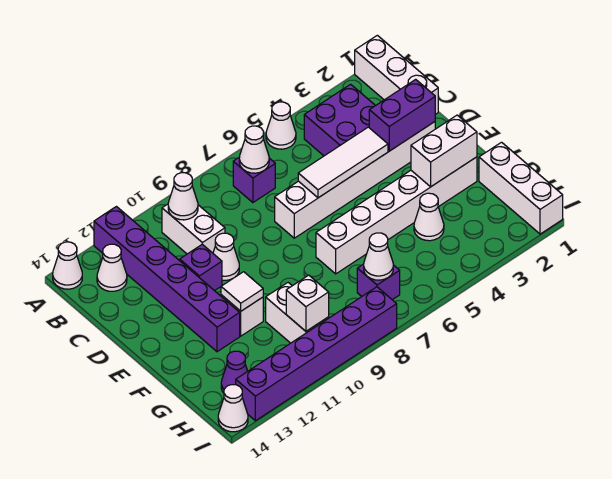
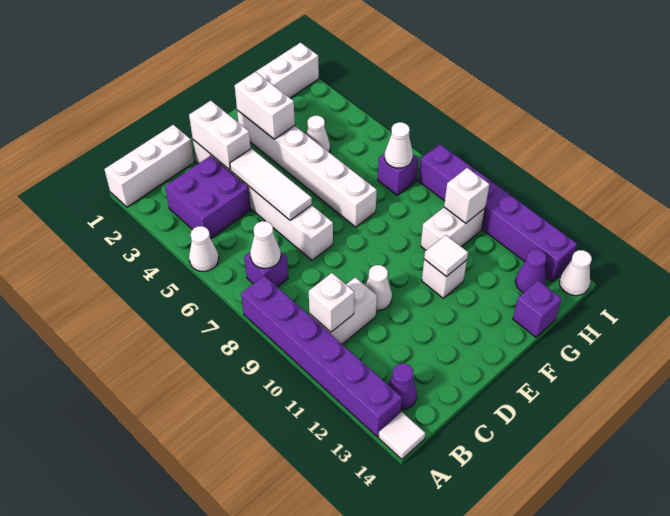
purple brick A12:F12 level 1 -> purple brick A8:A13 level 1
white cone A14 level 1 -> white tile A14 level 1
white cone B10 level 2 -> white brick B10 level 2
white cone B13 level 1 -> purple cone B13 level 1
purple brick D2:D3 level 2 -> white brick D2:D3 level 2
purple brick D11 level 1 -> purple brick G14 level 1

